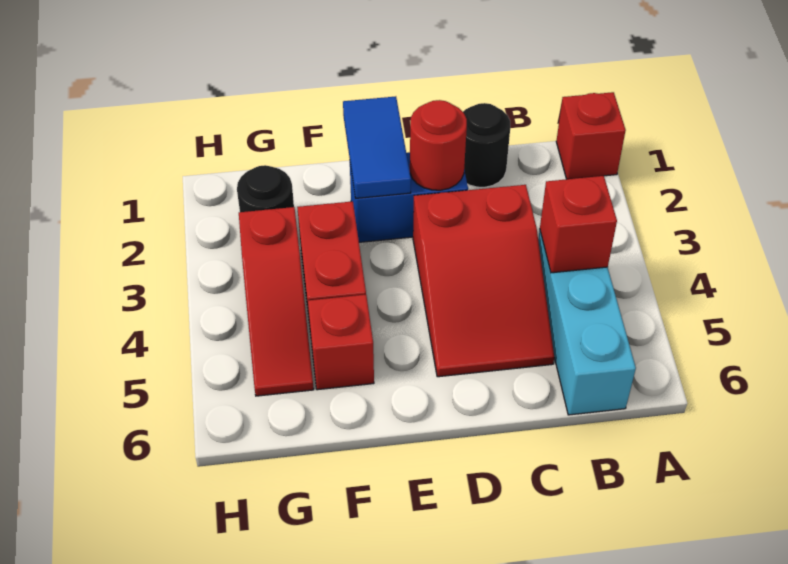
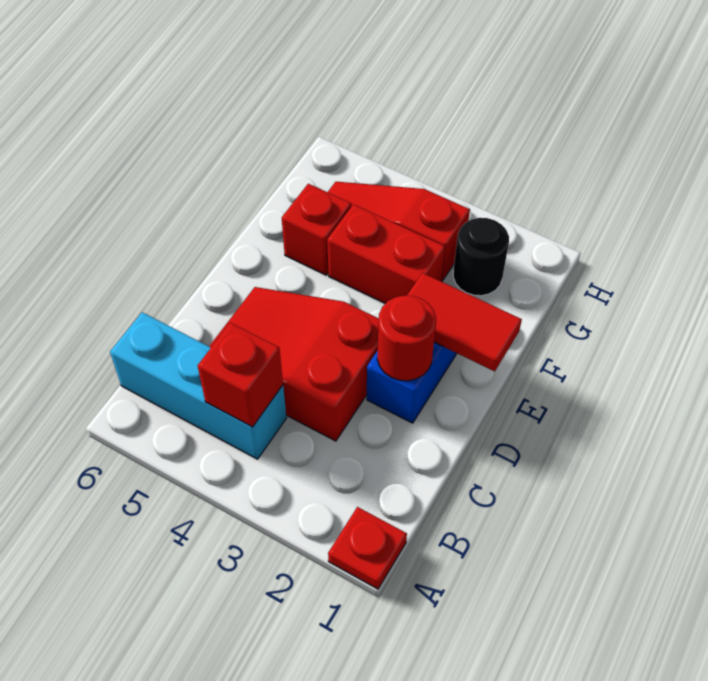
red brick A1 level 1 -> red plate A1 level 1
black round brick C1 level 1 -> none
blue tile E1:E2 level 2 -> red tile E1:E2 level 2

